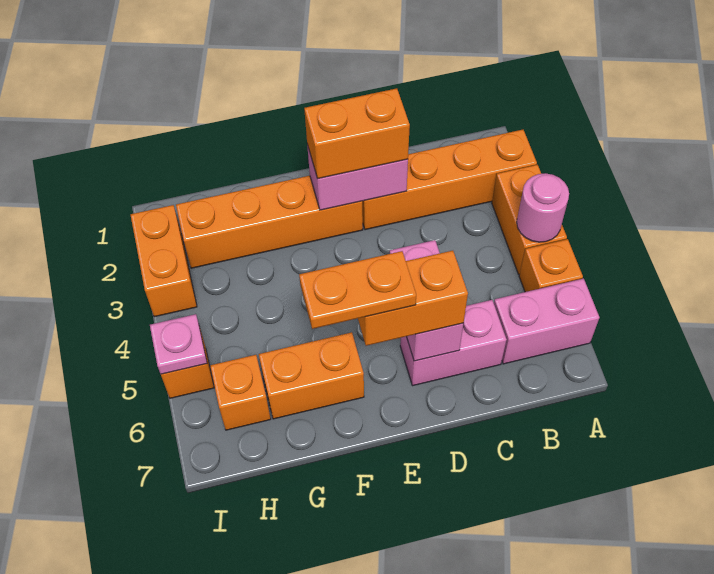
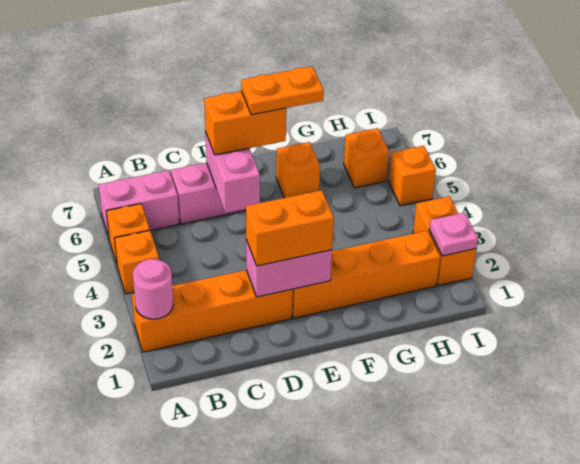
orange brick A3:A4 level 1 -> orange brick A4 level 1
pink round brick A4 level 2 -> pink round brick A2 level 2
orange brick F6:G6 level 1 -> orange brick F6 level 1
pink plate I5 level 2 -> pink plate I2 level 2

